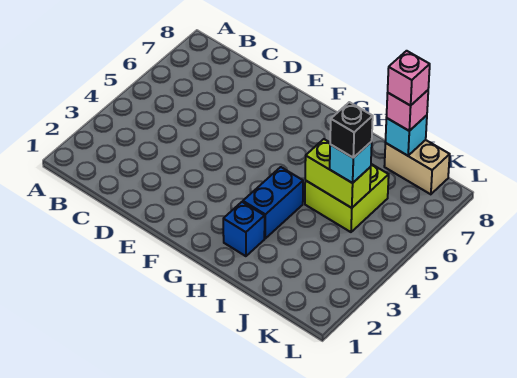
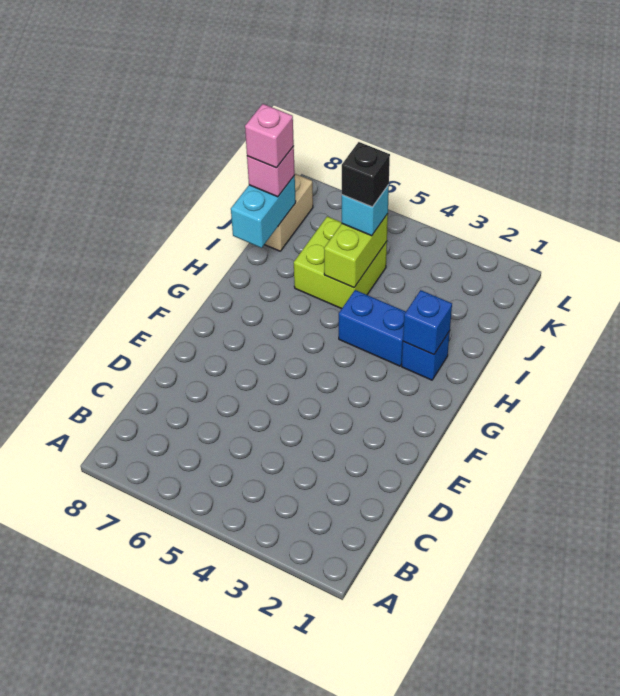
none -> blue brick H2 level 2
cyan brick J8 level 2 -> cyan brick I8:J8 level 2

